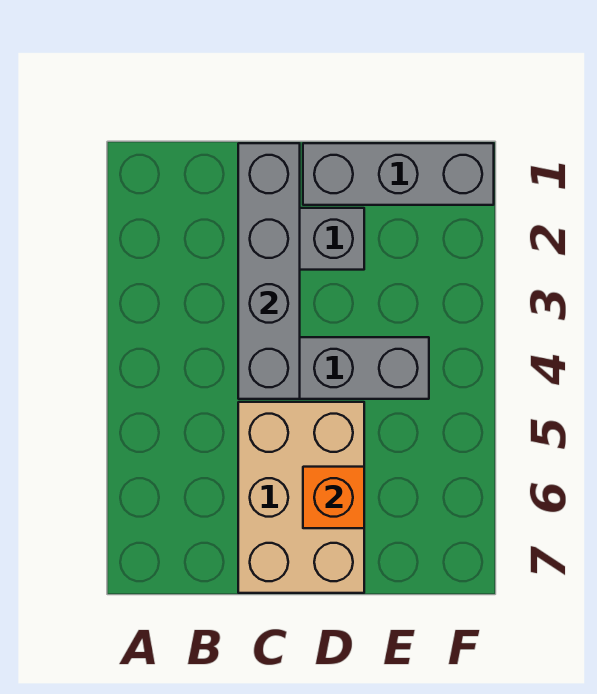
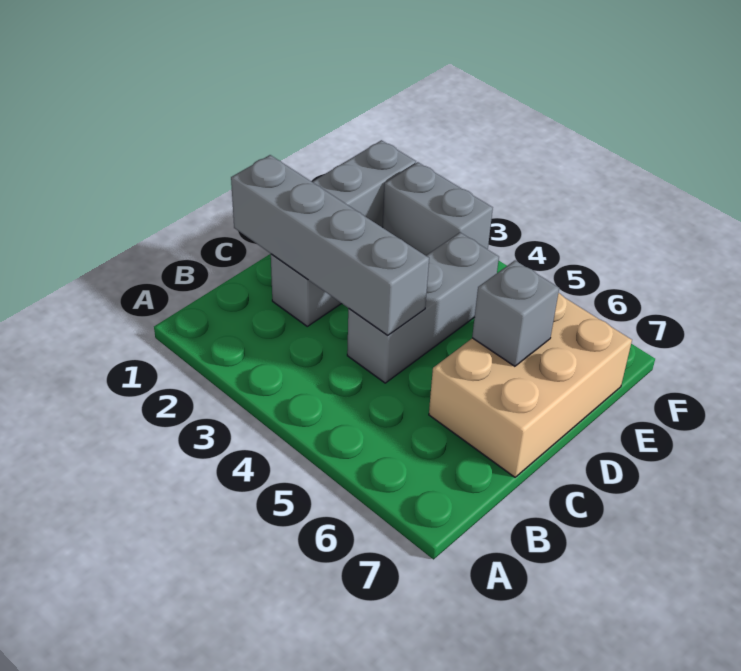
tan brick C5:D7 level 1 -> tan brick C6:E7 level 1
orange brick D6 level 2 -> grey brick D6 level 2
none -> grey brick F2:F3 level 1

